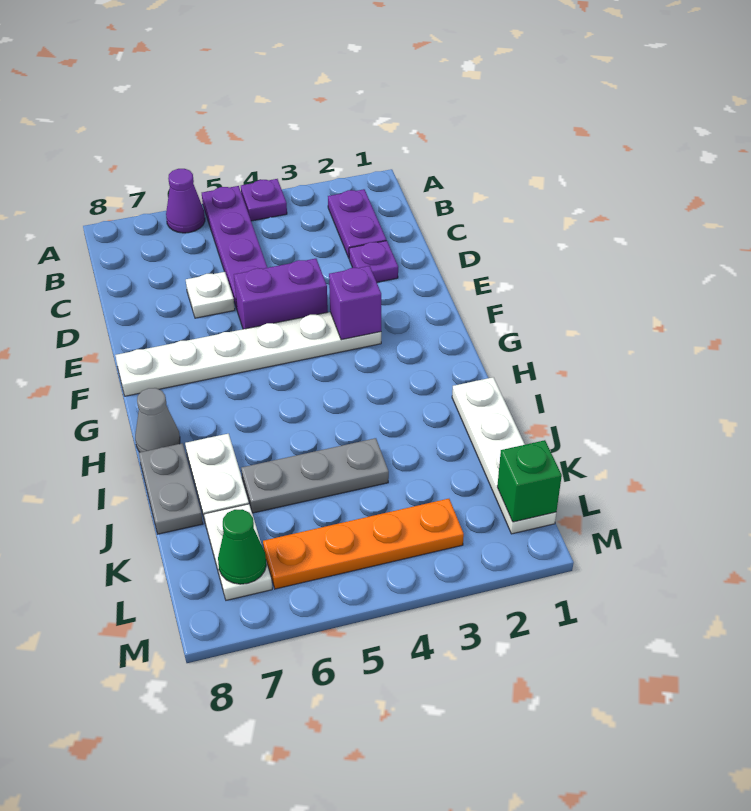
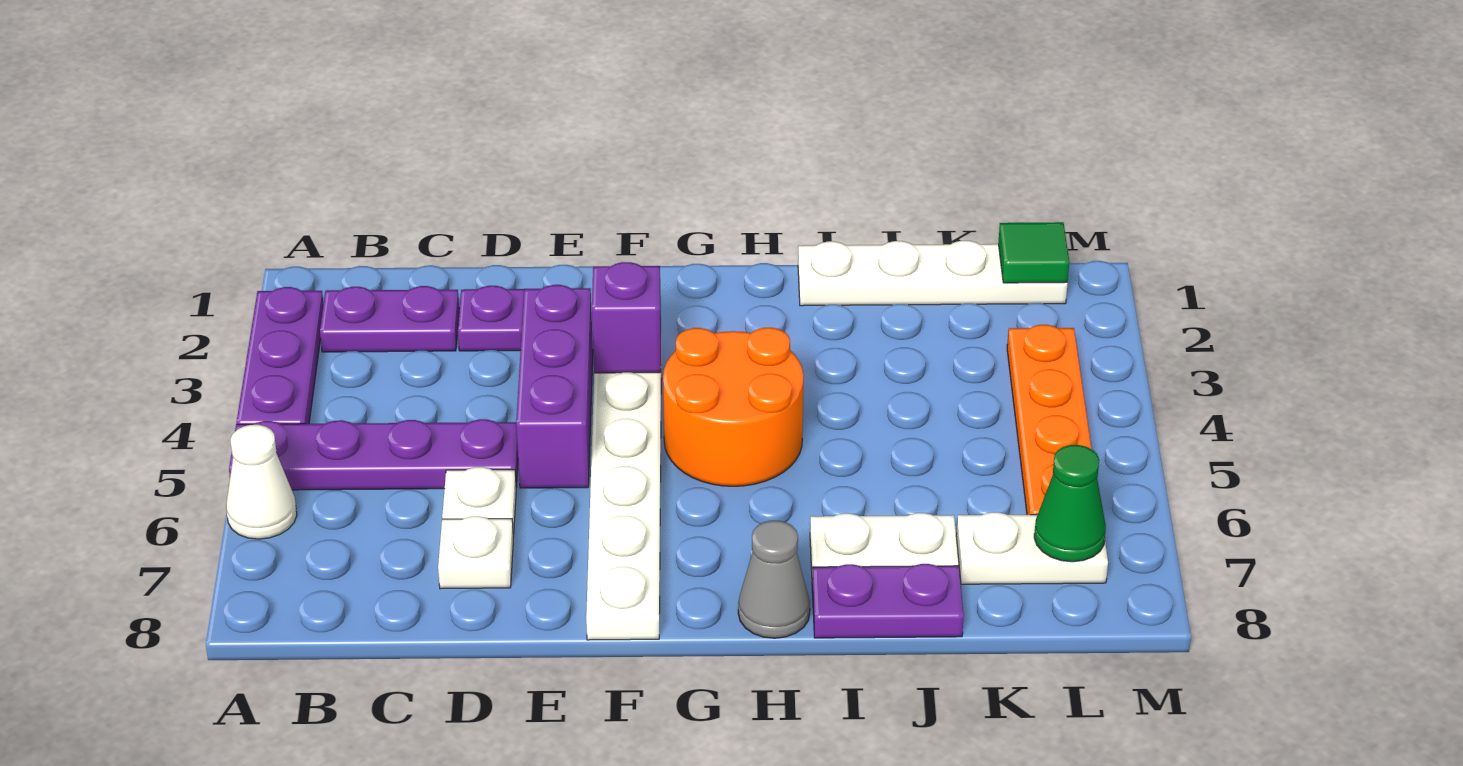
purple plate A4 level 1 -> purple plate A2:A4 level 1
purple cone A6 level 1 -> white cone A6 level 1
none -> white plate D7 level 1
purple brick E4:E5 level 1 -> purple brick E3:E5 level 1
none -> orange round brick G4:H5 level 1
grey plate I8:J8 level 1 -> purple plate I8:J8 level 1
grey plate J4:J6 level 1 -> none
green brick L1 level 2 -> green tile L1 level 2

